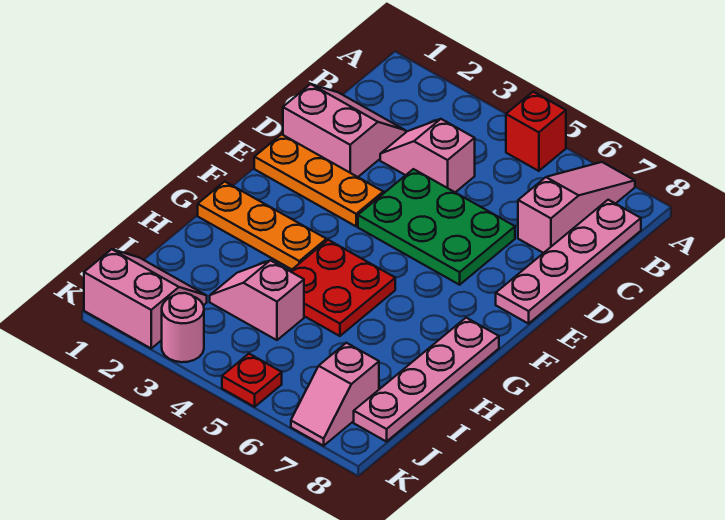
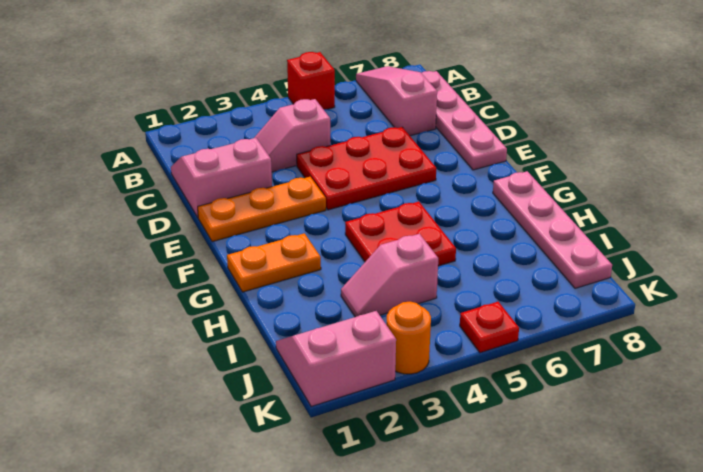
green plate D4:E6 level 1 -> red plate D4:E6 level 1
orange plate G1:G3 level 1 -> orange plate G1:G2 level 1
pink slope J7:K7 level 1 top J -> none
pink round brick K3 level 1 -> orange round brick K3 level 1

